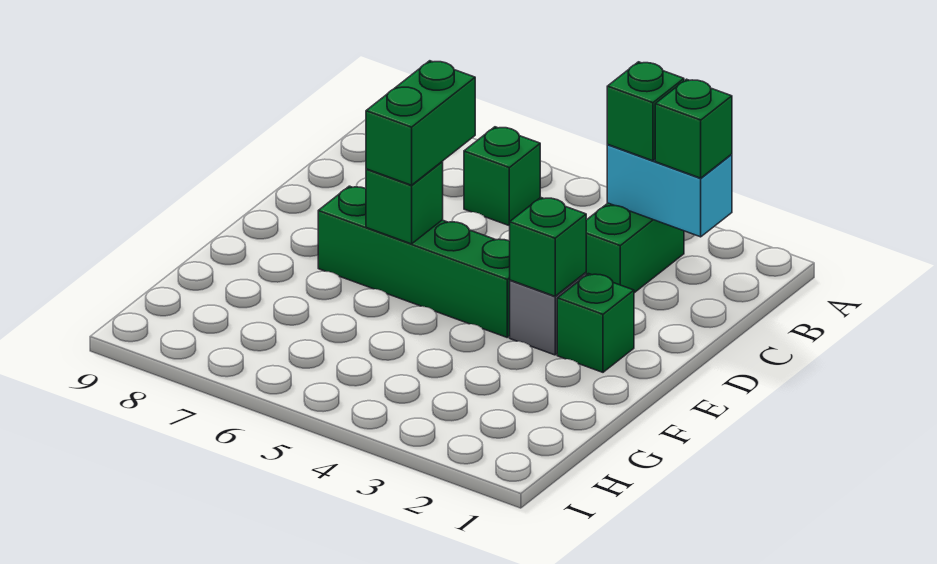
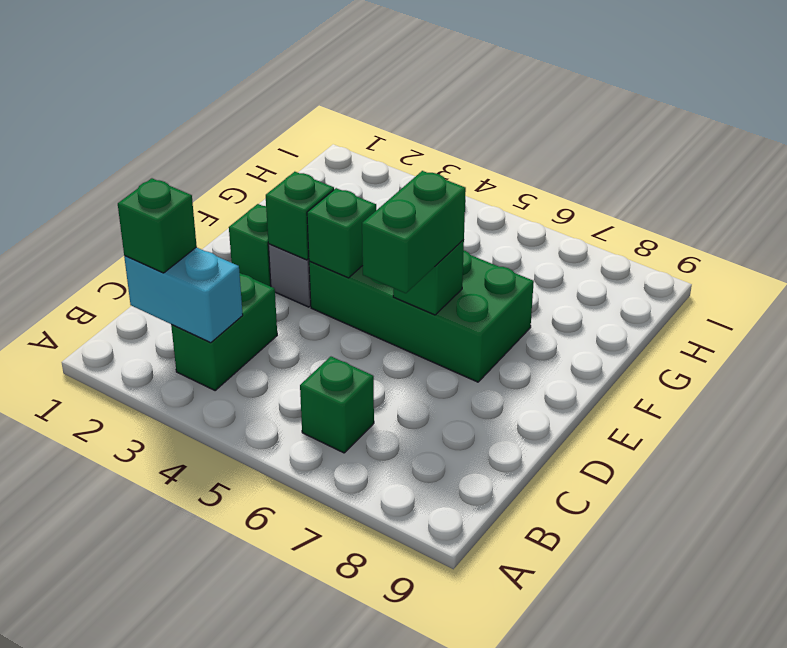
green brick B3 level 3 -> green brick E4 level 2
green brick E4:E7 level 1 -> green brick E4:F7 level 1

